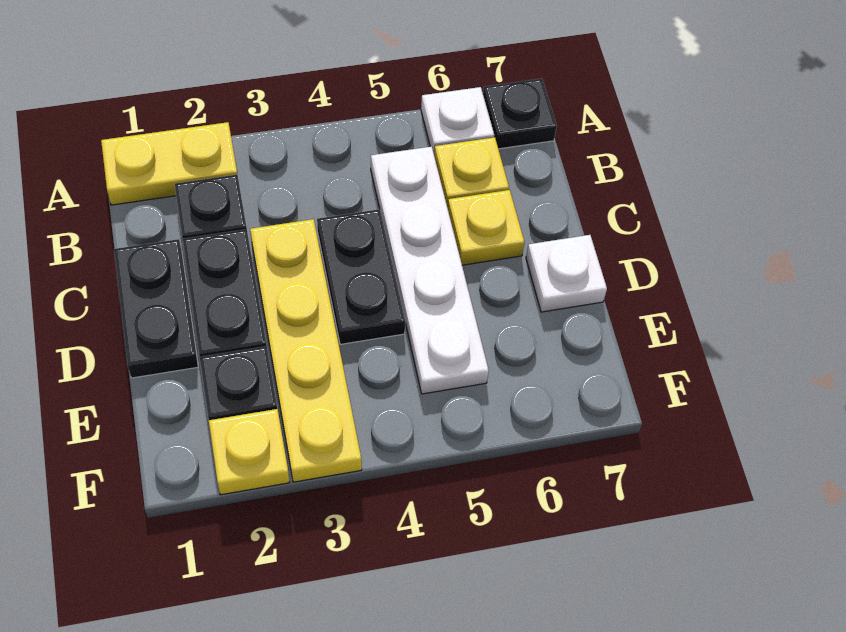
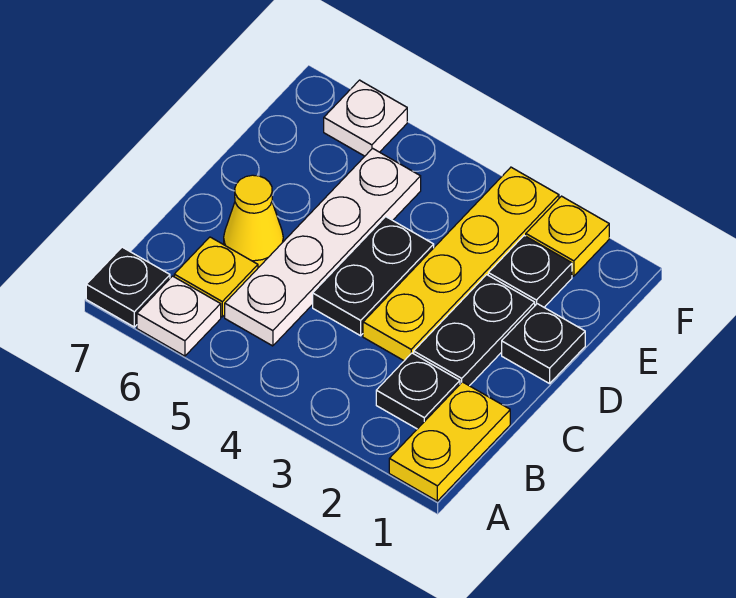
yellow plate A1:A2 level 1 -> yellow plate A1:B1 level 1
black plate C1:D1 level 1 -> black plate D1 level 1
yellow plate C6 level 1 -> yellow cone C6 level 1
white plate D7 level 1 -> white plate F6 level 1

